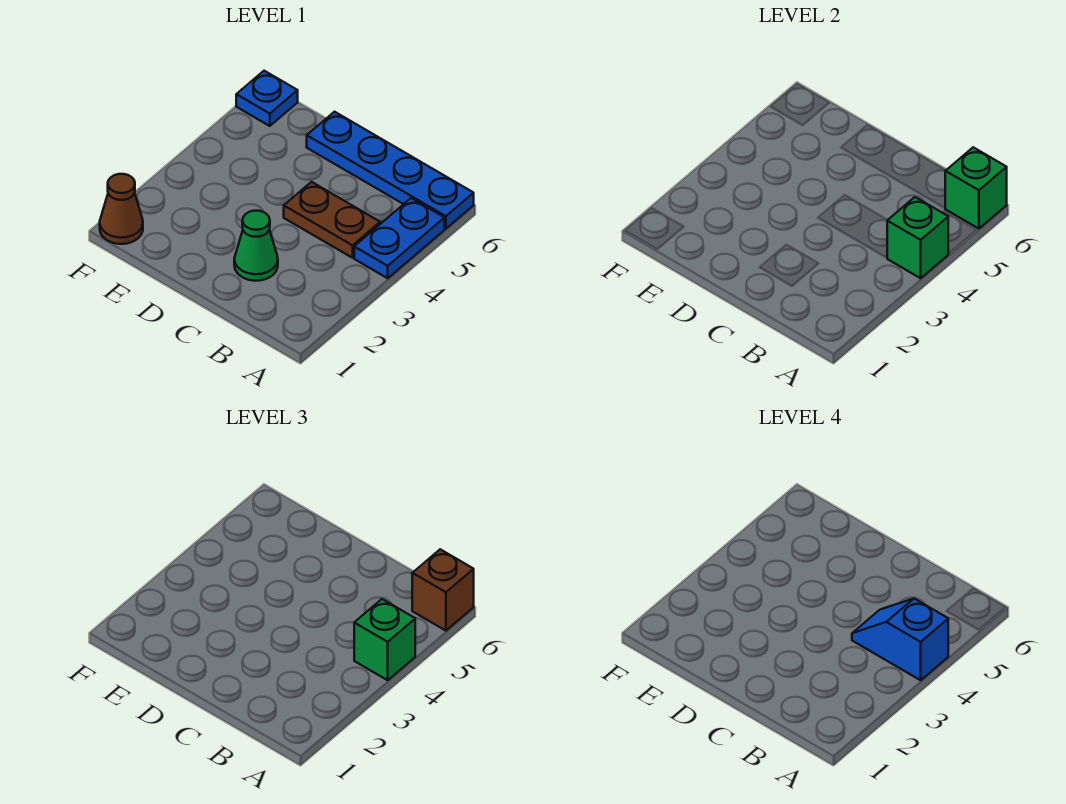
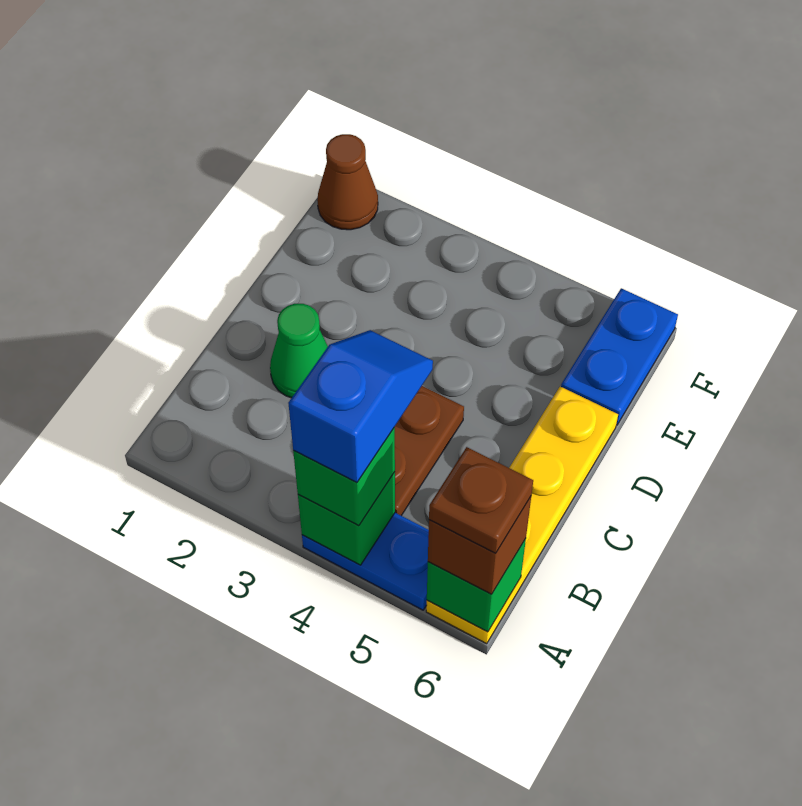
blue plate A6:D6 level 1 -> yellow plate A6:D6 level 1
none -> brown plate A6 level 4
blue plate F6 level 1 -> blue plate E6:F6 level 1

